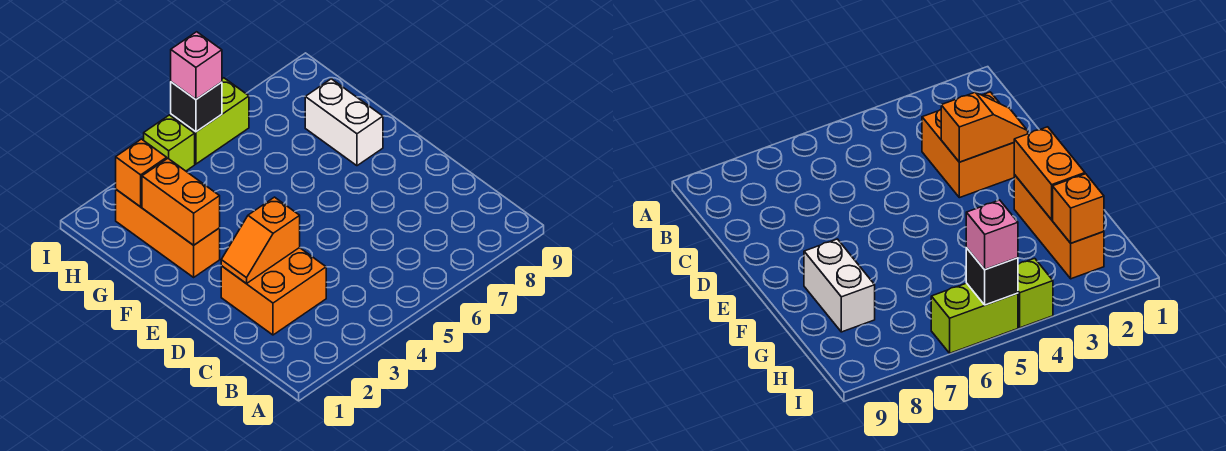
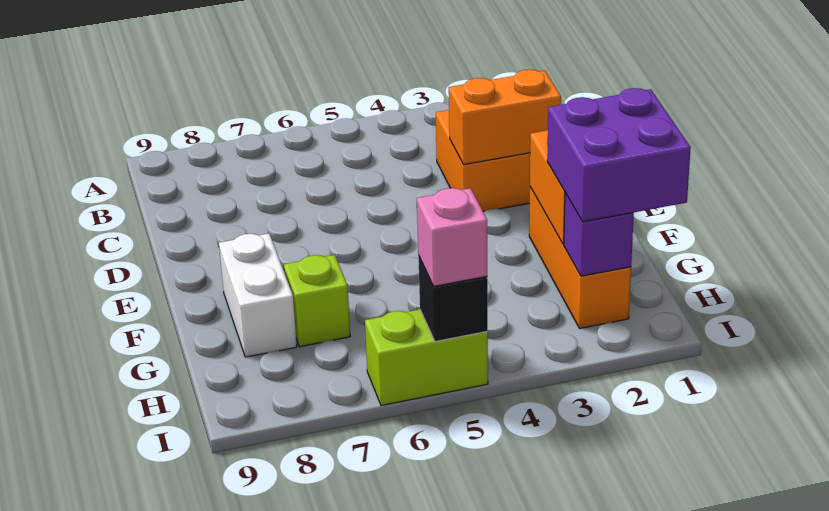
orange slope D2:D3 level 2 top 3 -> orange brick D2:D3 level 2
none -> purple brick G1:H2 level 3
orange brick H2 level 2 -> purple brick H2 level 2
lime brick I4 level 1 -> lime brick G7 level 1

